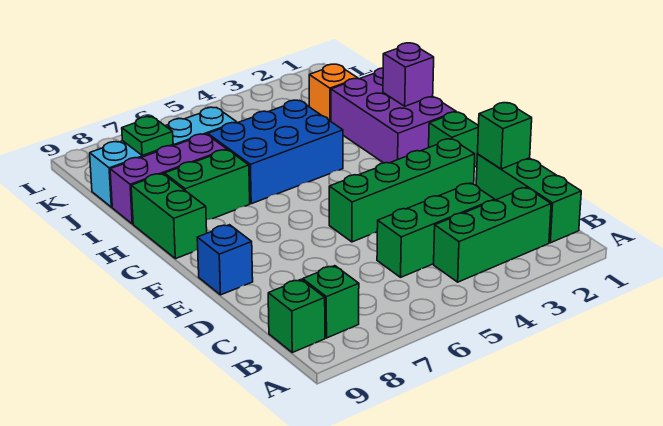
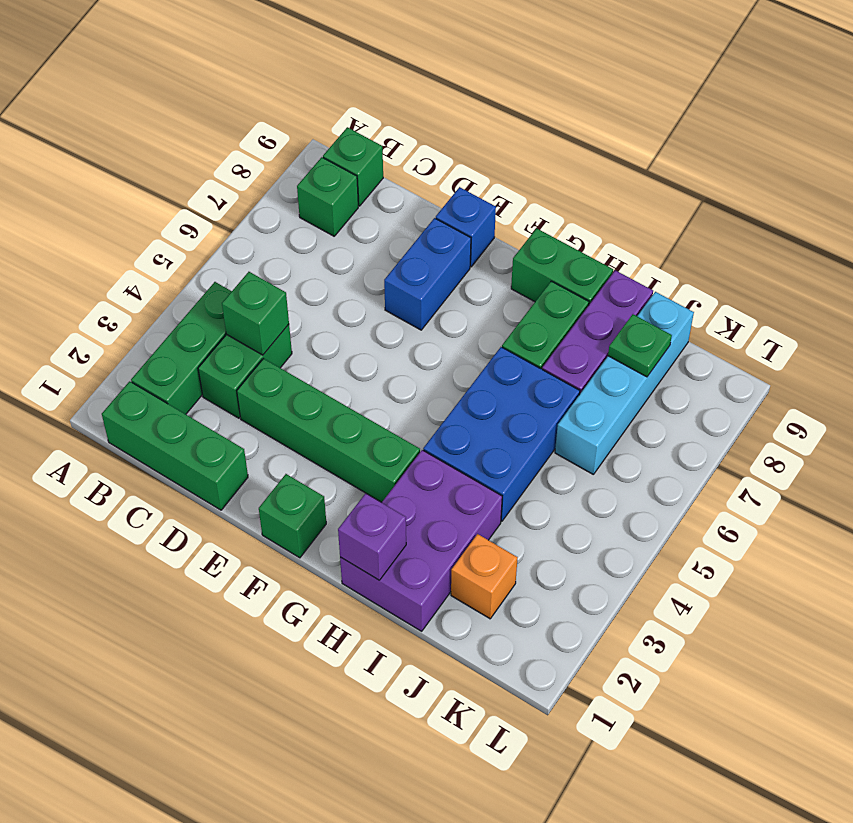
green brick C3:C5 level 1 -> green brick C3:C4 level 1
green brick D1 level 2 -> green brick C4 level 2
green brick E2:E5 level 1 -> green brick D3:G3 level 1
none -> blue brick E7:E8 level 1
purple brick G1:I2 level 1 -> purple brick H1:I3 level 1

